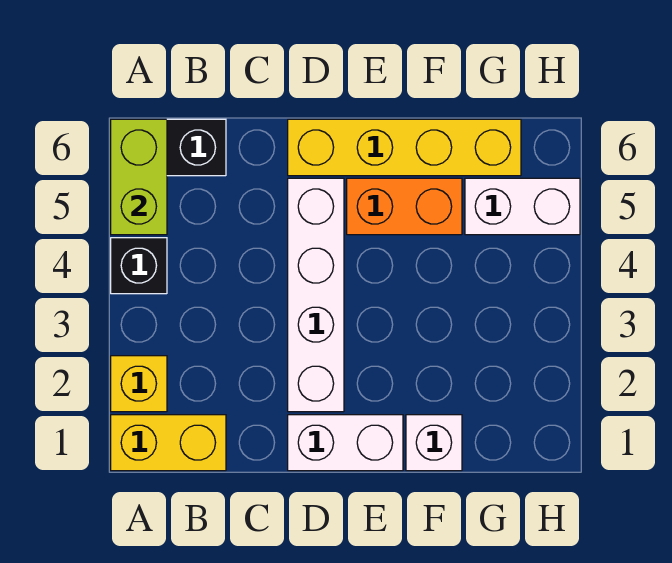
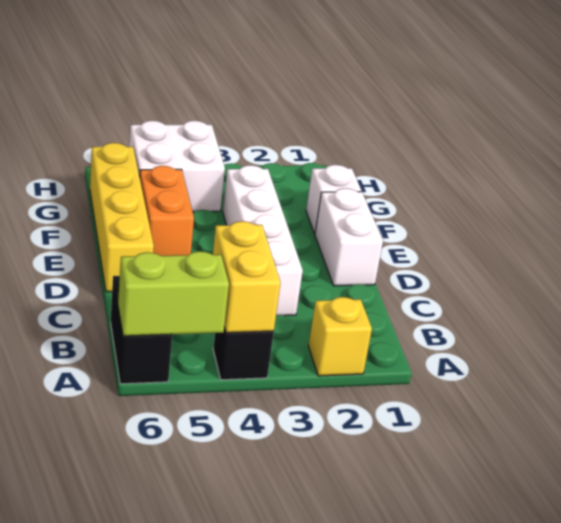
yellow brick A1:B1 level 1 -> yellow brick A4:B4 level 2
white brick D2:D5 level 1 -> white brick C3:F3 level 1
white brick G5:H5 level 1 -> white brick G4:H5 level 1

